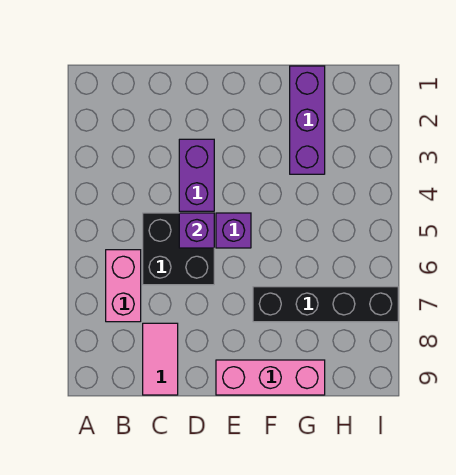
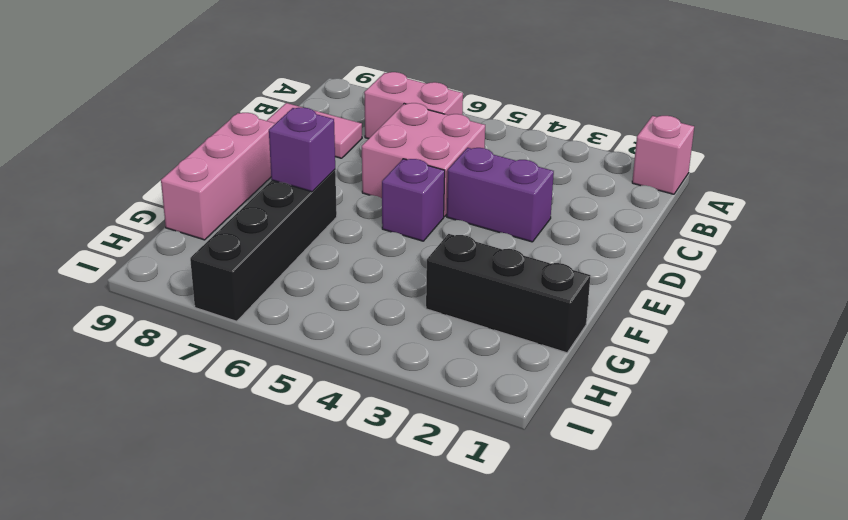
none -> pink brick A1 level 1
black brick C5:D6 level 1 -> pink brick C5:D6 level 1
purple brick D5 level 2 -> purple brick F7 level 2
purple brick G1:G3 level 1 -> black brick G1:G3 level 1

